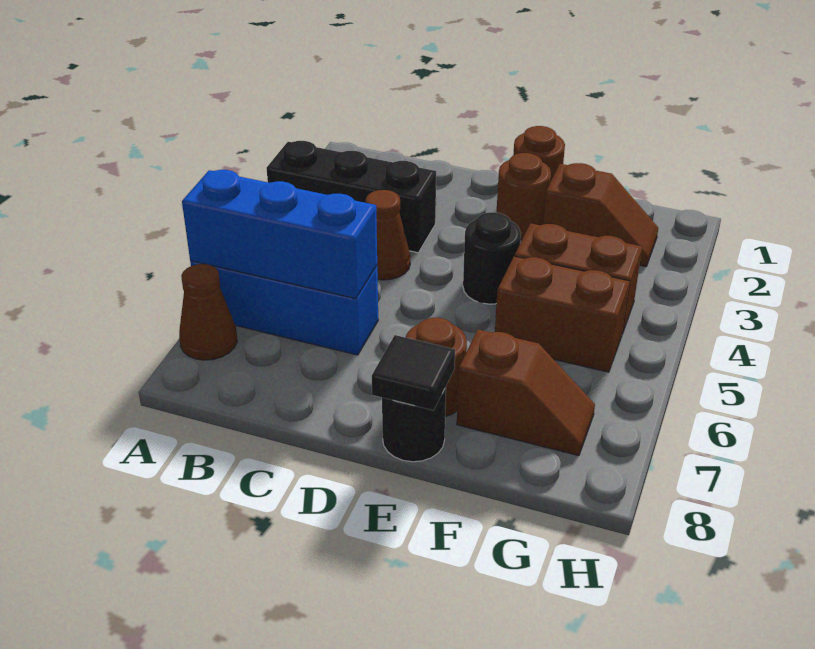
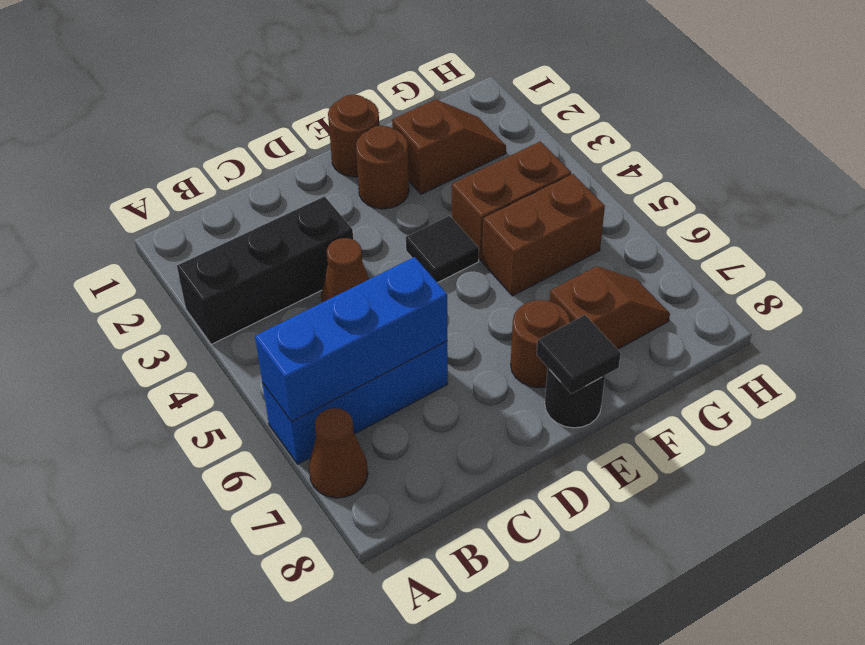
black round brick E4 level 1 -> black tile E4 level 1

